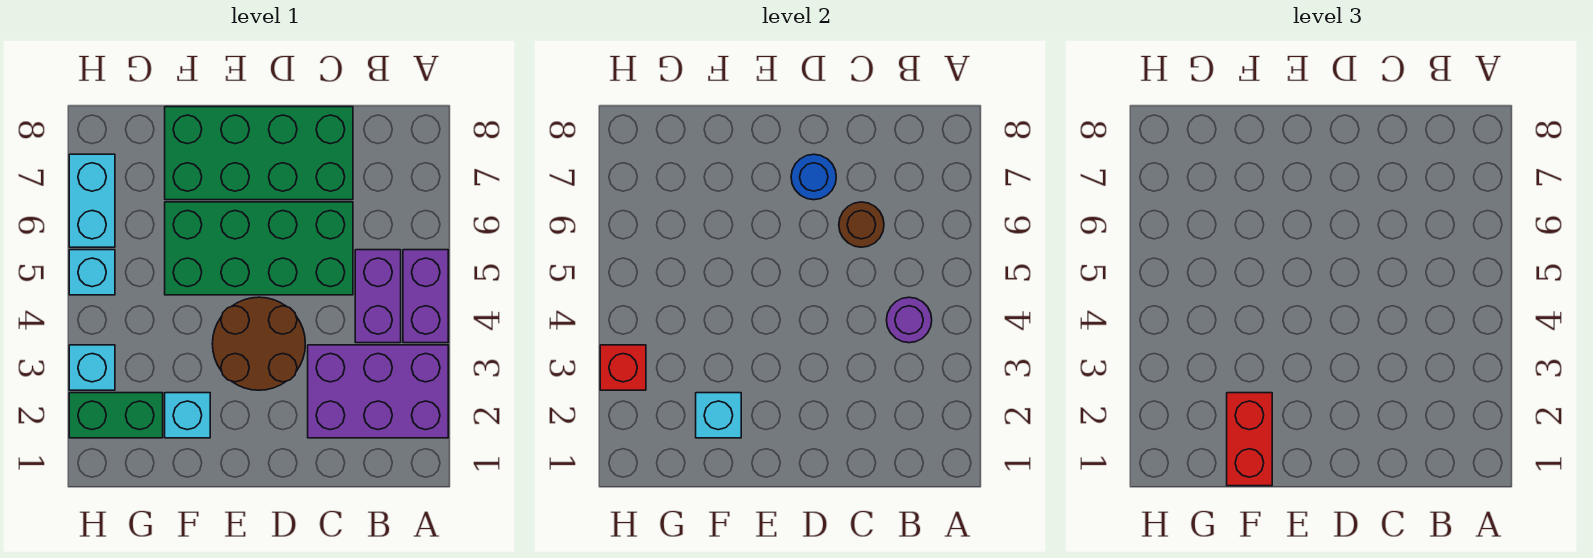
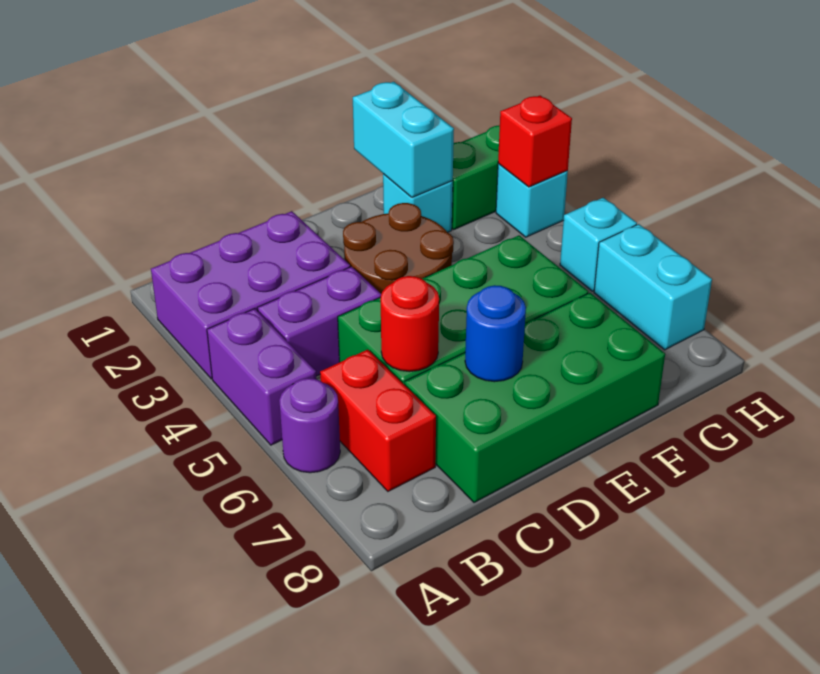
purple brick B4:B5 level 1 -> purple brick B4:C4 level 1
purple round brick B4 level 2 -> purple round brick A6 level 1
brown round brick C6 level 2 -> red round brick C6 level 2
red brick F1:F2 level 3 -> red brick B6:B7 level 1
cyan brick F2 level 2 -> cyan brick F1:F2 level 2

